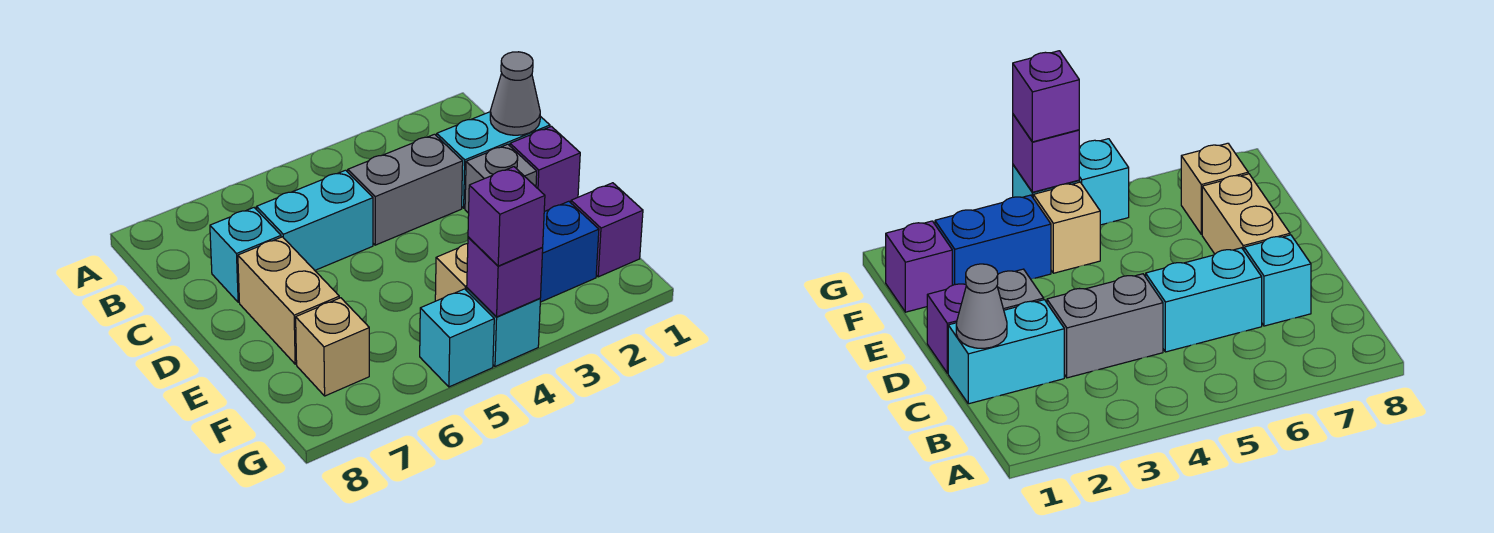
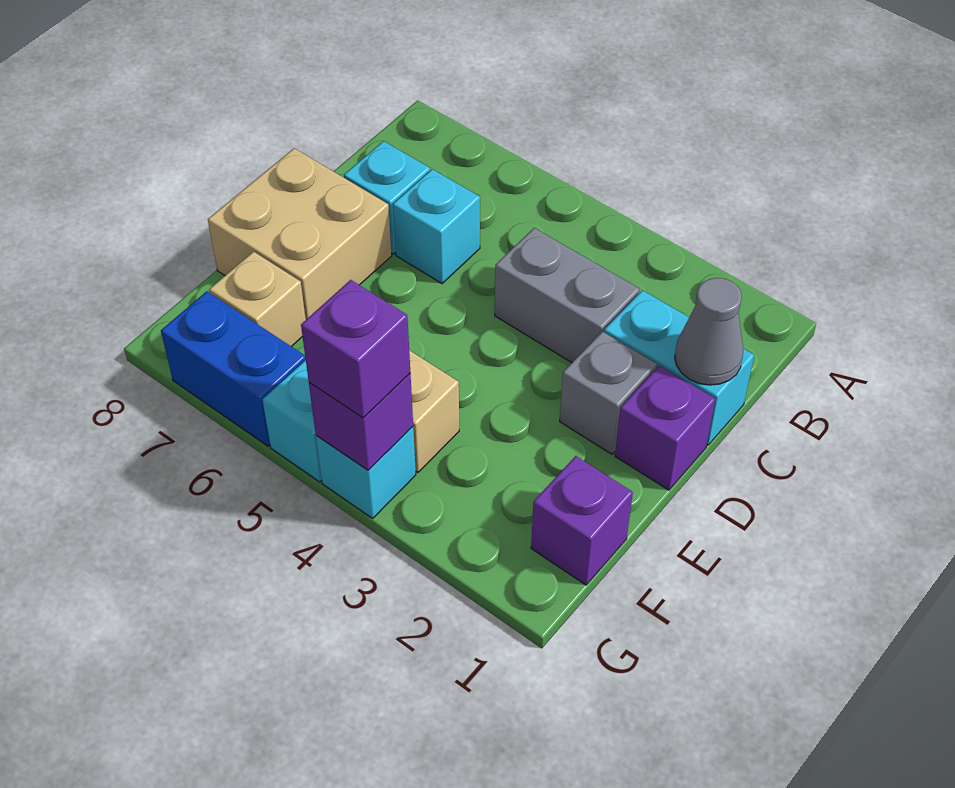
cyan brick C5:C6 level 1 -> cyan brick C6 level 1
tan brick D7:E7 level 1 -> tan brick D7:E8 level 1
blue brick F2:F3 level 1 -> blue brick G6:G7 level 1

